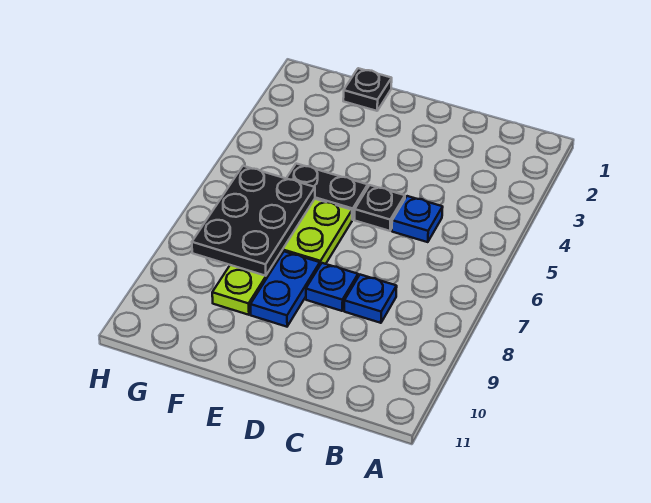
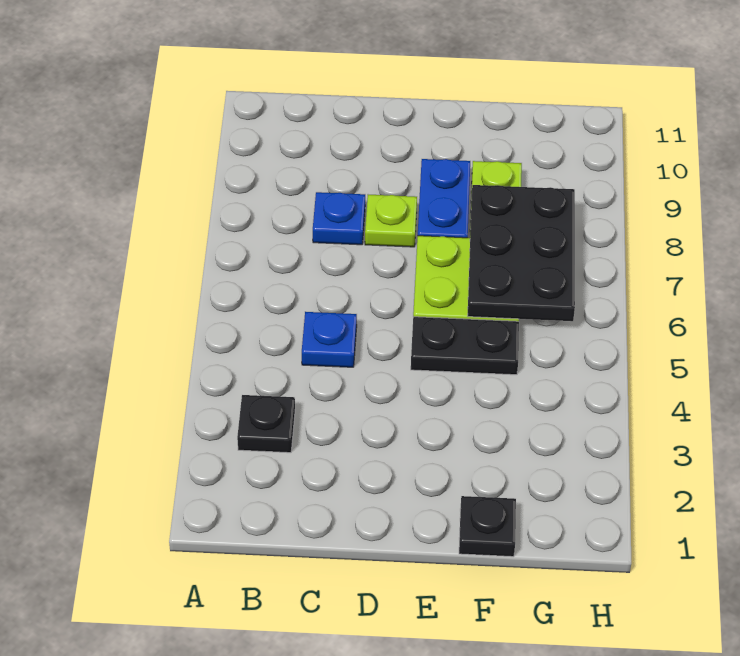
black plate D5 level 1 -> black plate B3 level 1
blue plate D8 level 1 -> lime plate D8 level 1

